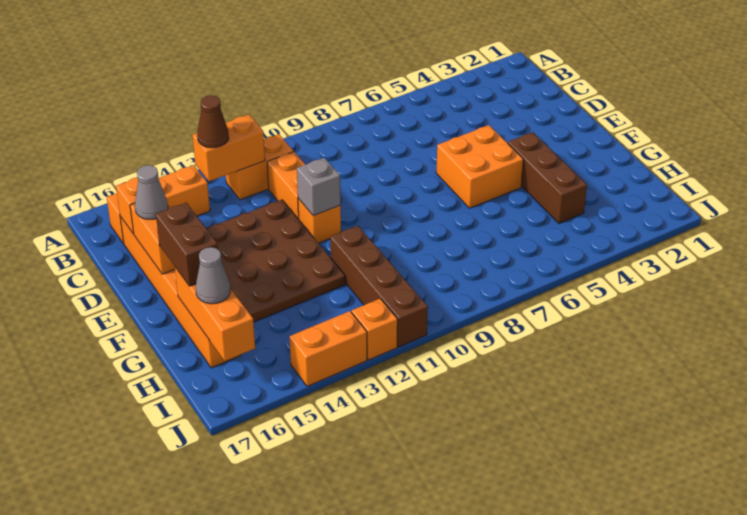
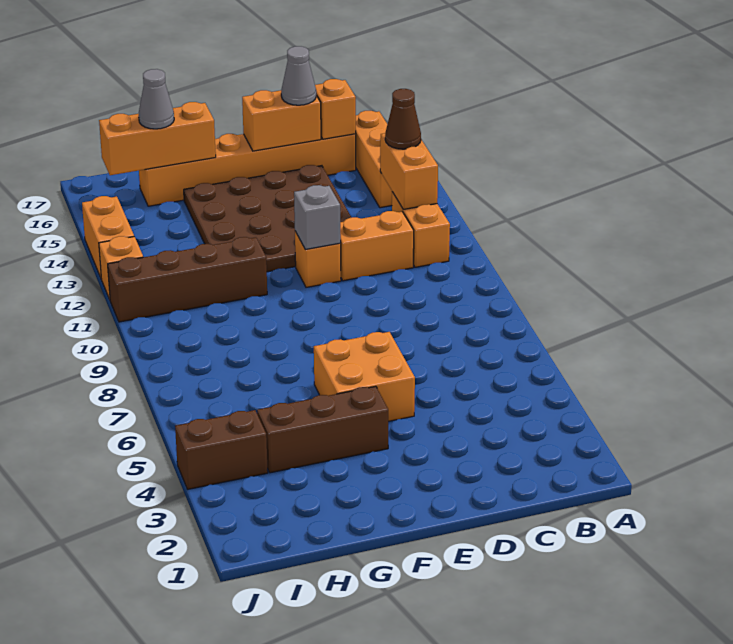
brown brick F16:G16 level 3 -> brown brick I4:J4 level 1

